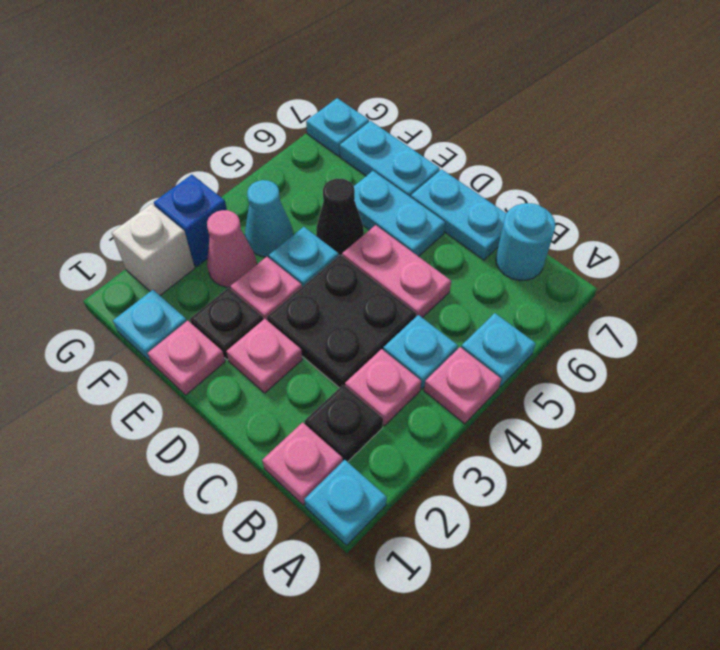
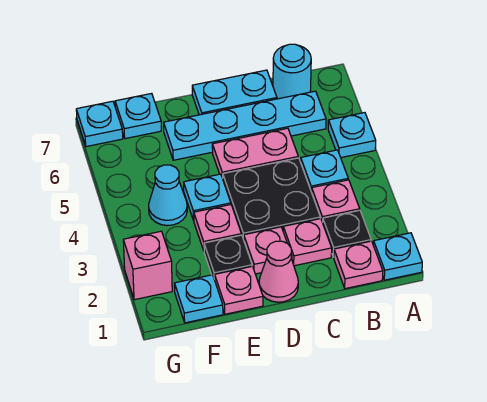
pink plate A4 level 1 -> pink plate C2 level 1
cyan plate D6:E6 level 1 -> cyan plate B6:E6 level 1
black cone E5 level 1 -> none
cyan plate E7:F7 level 1 -> cyan plate F7 level 1
pink cone F3 level 1 -> pink cone D1 level 1
white brick G2 level 1 -> pink brick G2 level 1
blue brick G3 level 1 -> none

